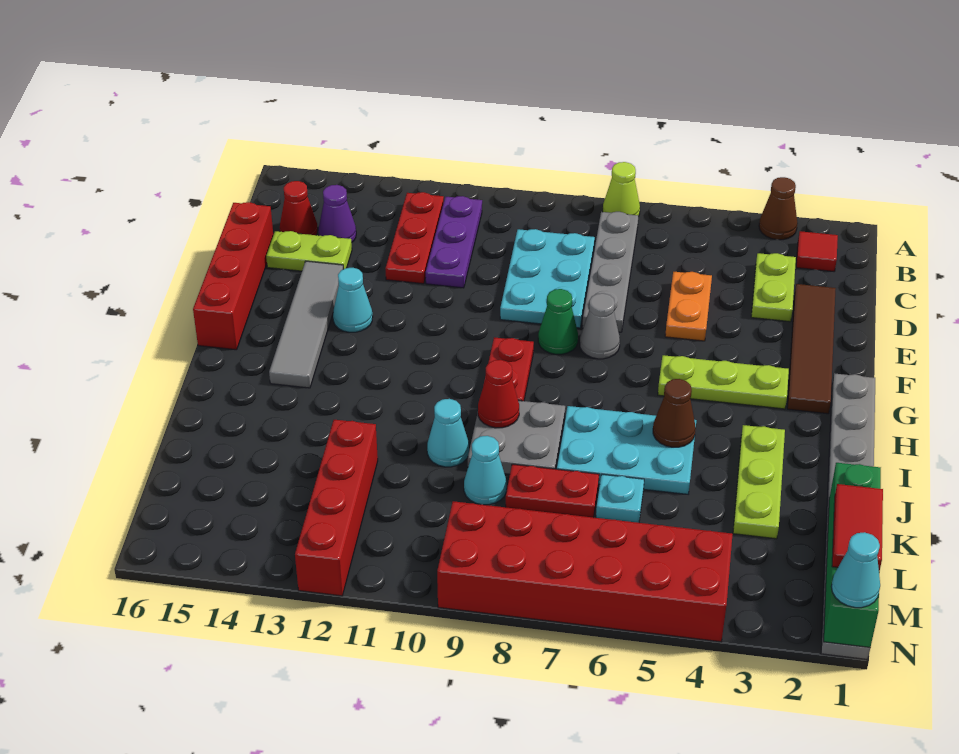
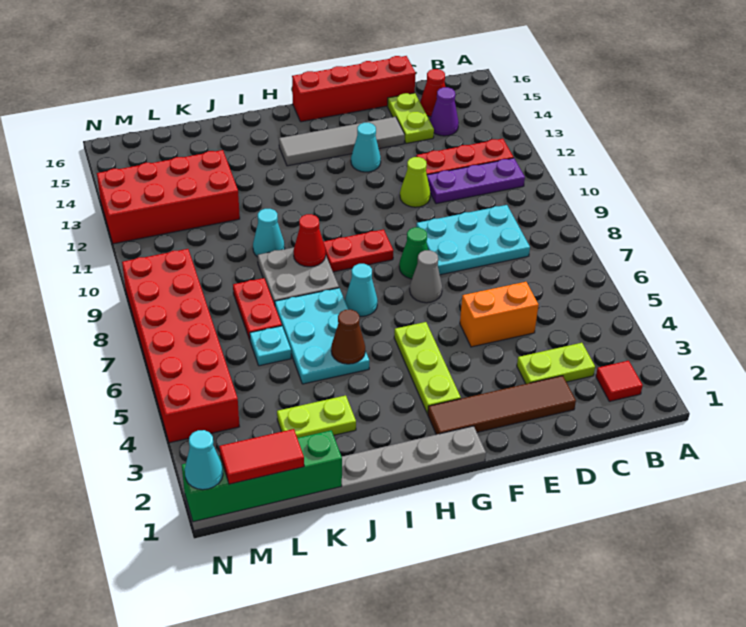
brown cone A3 level 1 -> none
lime cone A7 level 1 -> lime cone E11 level 1
grey plate B7:E7 level 1 -> none
orange plate D5:E5 level 1 -> orange brick D5:E5 level 1
lime plate I3:K3 level 1 -> lime plate J3:K3 level 1
cyan cone K9 level 1 -> cyan cone H7 level 1
red brick K12:N12 level 1 -> red brick K12:N13 level 1

